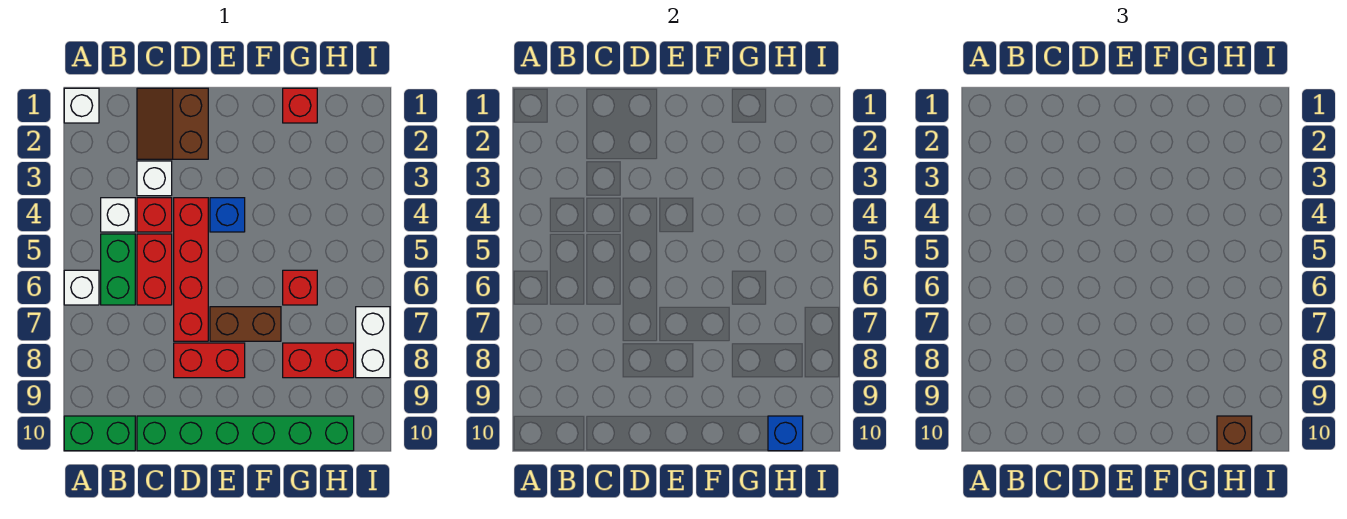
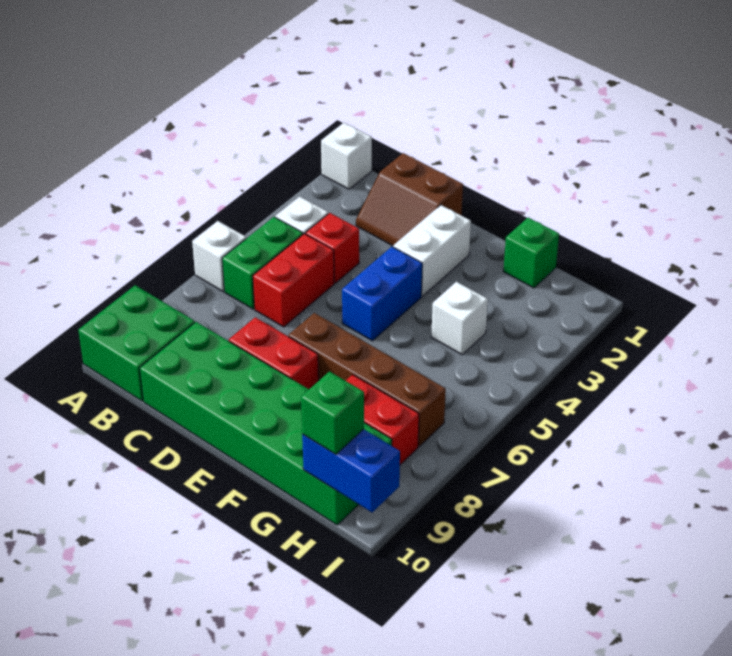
green brick A10:B10 level 1 -> green brick A9:B10 level 1
brown slope C1:D2 level 1 top D -> brown slope C1:D2 level 1 top 1
white brick C3 level 1 -> white brick G4 level 1
green brick C10:H10 level 1 -> green brick C9:H10 level 1
red brick D4:D7 level 1 -> none
blue brick E4 level 1 -> blue brick E4:E5 level 1
brown brick E7:F7 level 1 -> brown brick E7:H7 level 1
red brick G1 level 1 -> green brick G1 level 1
red brick G6 level 1 -> none
blue brick H10 level 2 -> blue brick H10:I10 level 2
brown brick H10 level 3 -> green brick H10 level 3
white brick I7:I8 level 1 -> white brick E2:E3 level 1

